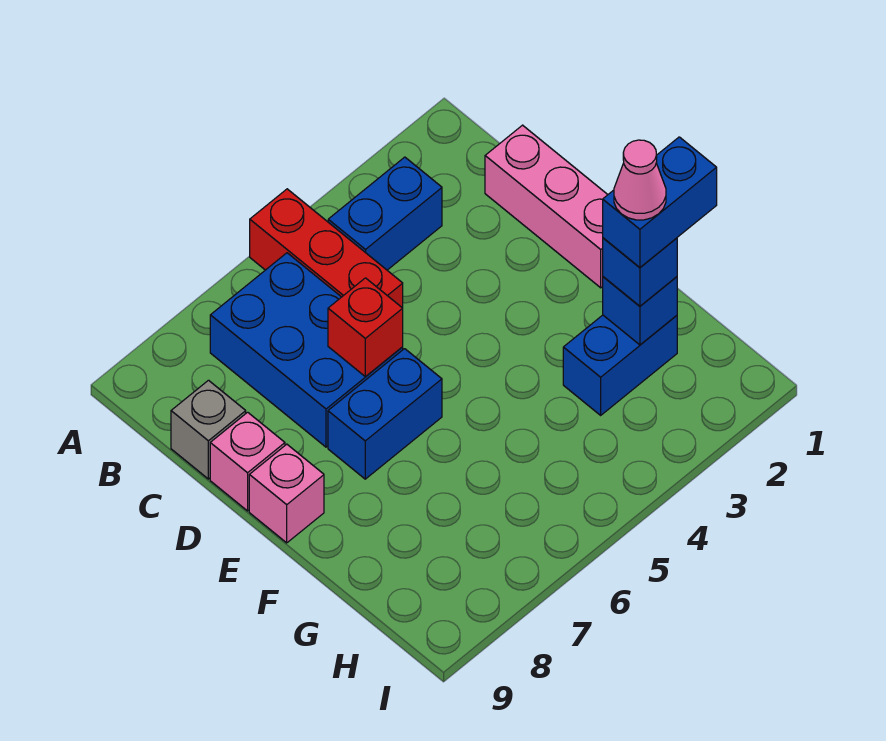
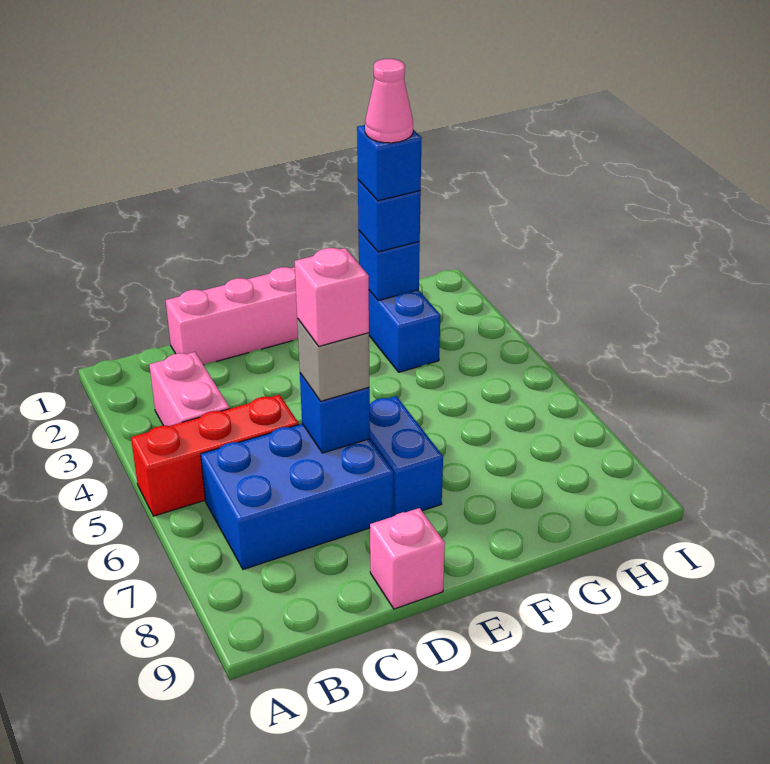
blue brick B3:B4 level 1 -> pink brick B3:B4 level 1
grey brick C9 level 1 -> grey brick D6 level 3
red brick D6 level 2 -> blue brick D6 level 2
pink brick E9 level 1 -> pink brick D6 level 4
blue brick G1:G2 level 4 -> blue brick G2 level 4

